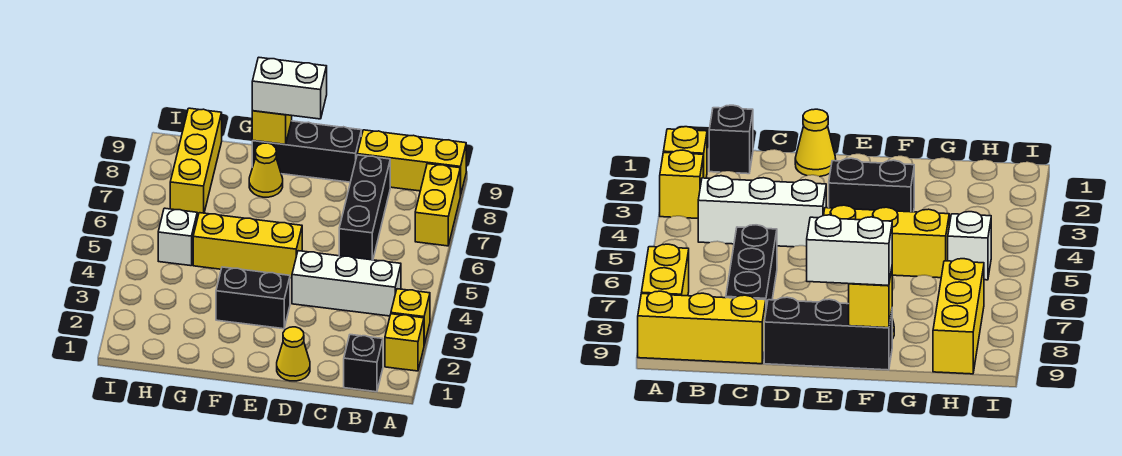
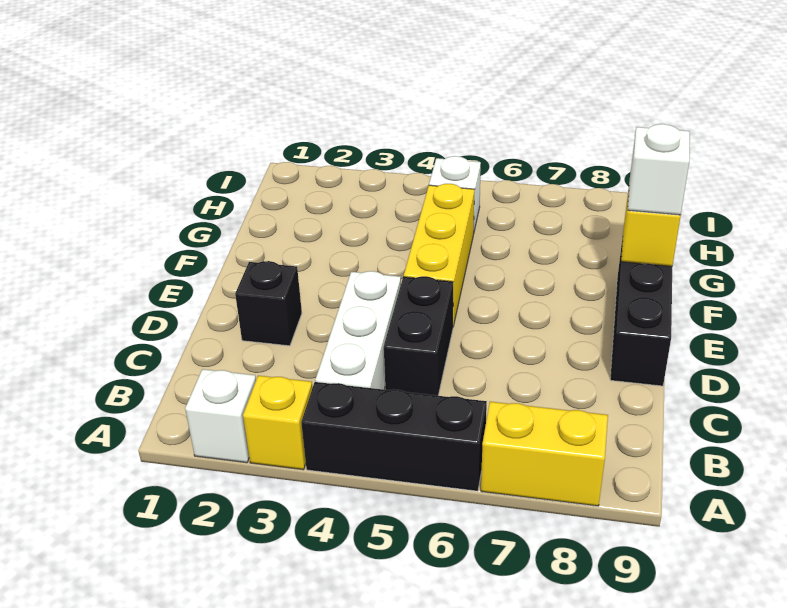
yellow brick A2 level 1 -> white brick A2 level 1
yellow brick A9:C9 level 1 -> none
black brick B1 level 1 -> black brick D2 level 1
black brick C6:C8 level 1 -> black brick A4:A6 level 1
yellow cone D1 level 1 -> none
black brick E3:F3 level 1 -> black brick C5:D5 level 1
white brick E9:F9 level 3 -> white brick F9 level 3
yellow cone F8 level 1 -> none
yellow brick H7:H9 level 1 -> none

